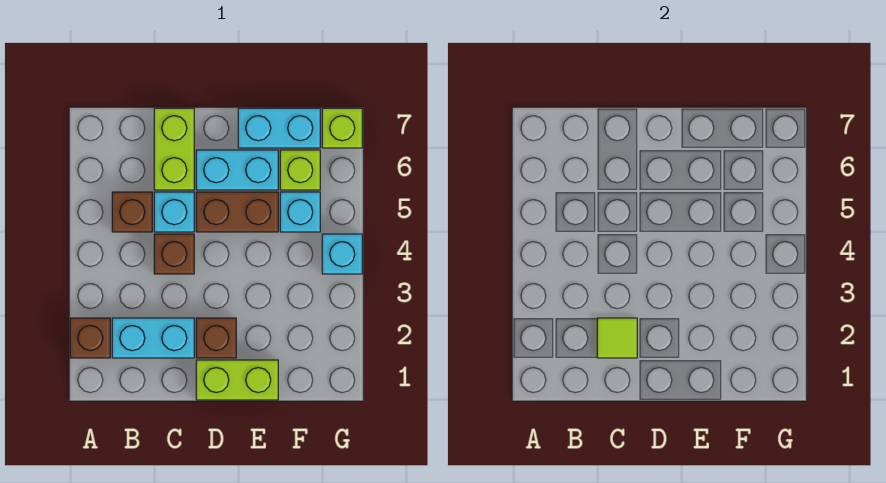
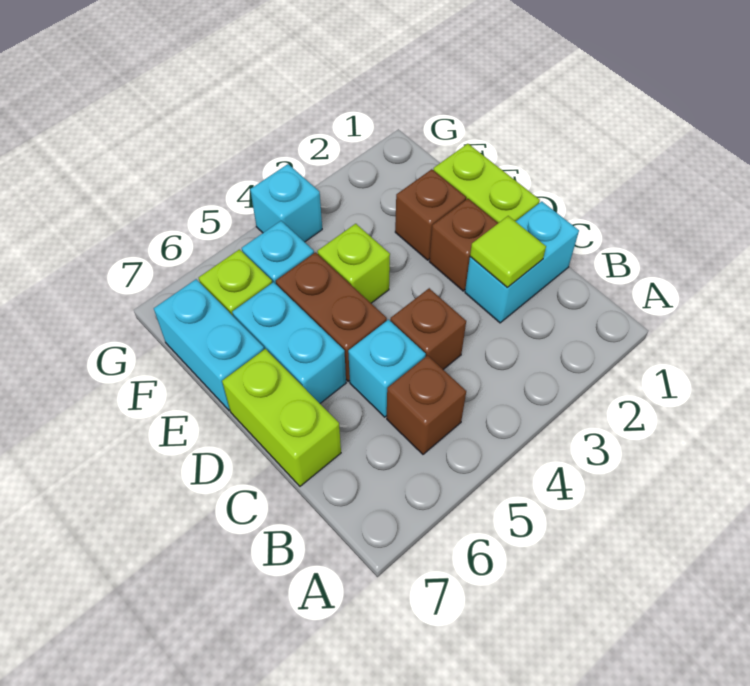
brown brick A2 level 1 -> brown brick E2 level 1
cyan brick B2:C2 level 1 -> cyan brick C1:C2 level 1
lime brick C6:C7 level 1 -> lime brick C7:D7 level 1
lime brick G7 level 1 -> lime brick E4 level 1

